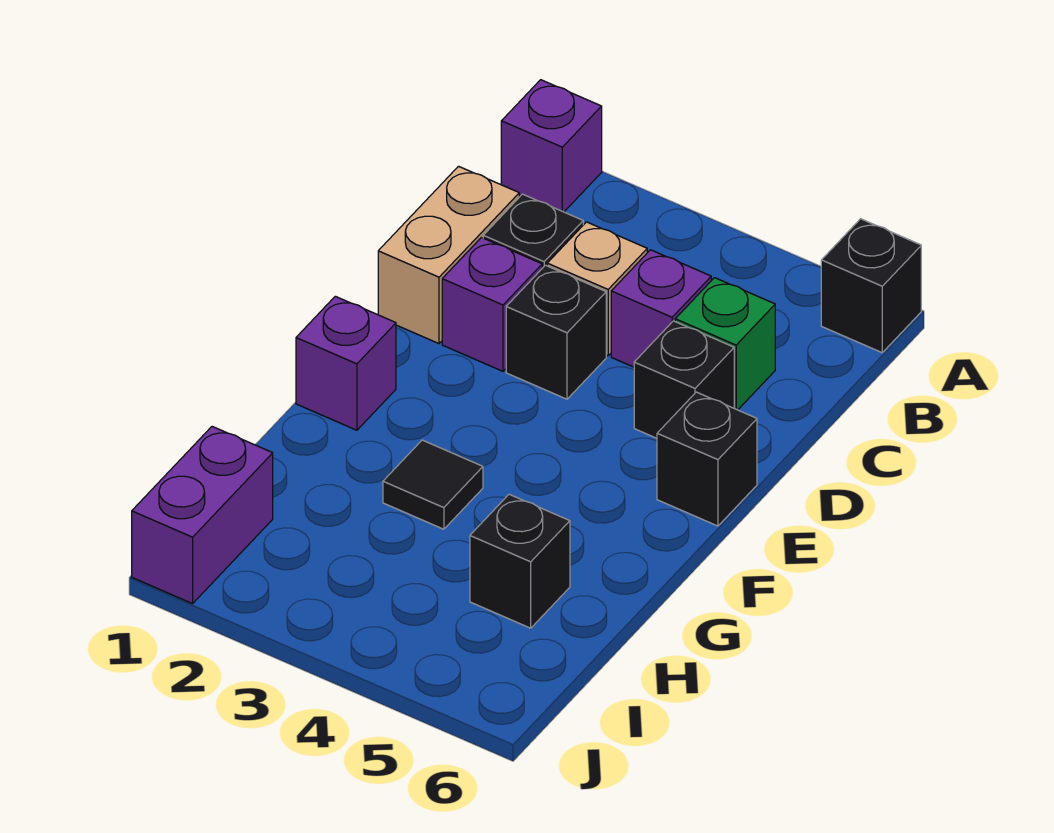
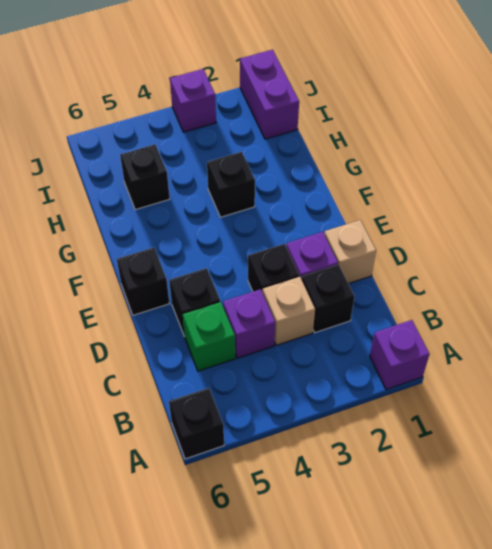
tan brick C1:D1 level 1 -> tan brick D1 level 1
purple brick F1 level 1 -> purple brick J3 level 1
black tile G3 level 1 -> black brick G3 level 1

